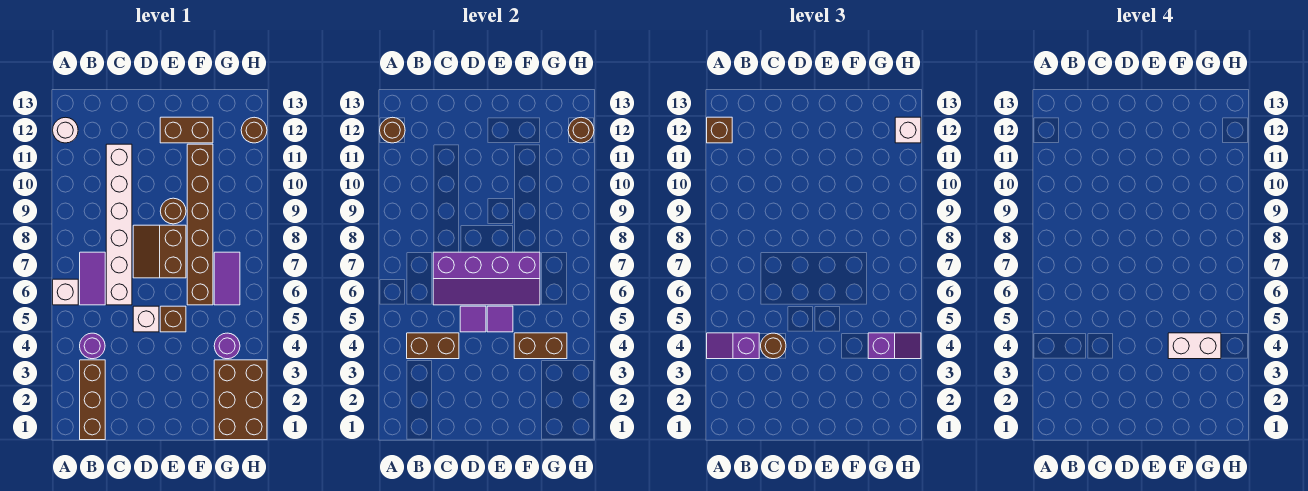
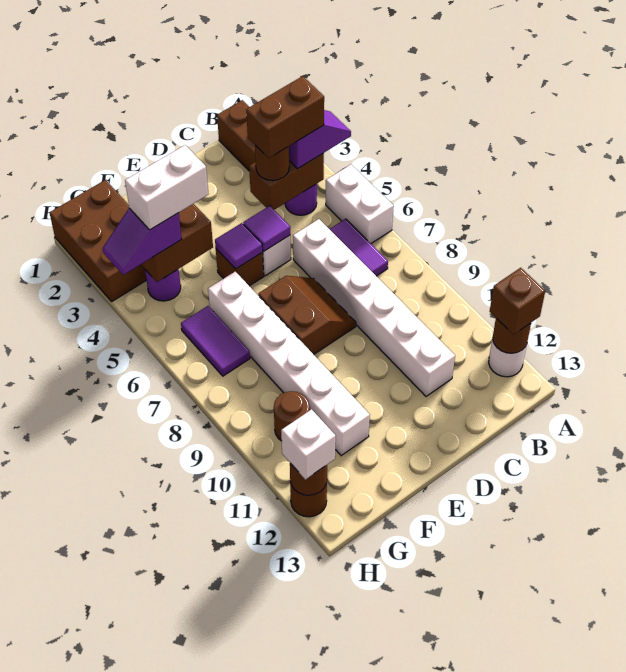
white brick A6 level 1 -> white brick A5:A6 level 1
purple slope C6:F7 level 2 top 7 -> none
brown round brick E9 level 1 -> brown round brick G10 level 1
brown brick E12:F12 level 1 -> brown brick B4:C4 level 4
brown brick F6:F11 level 1 -> white brick F6:F11 level 1

